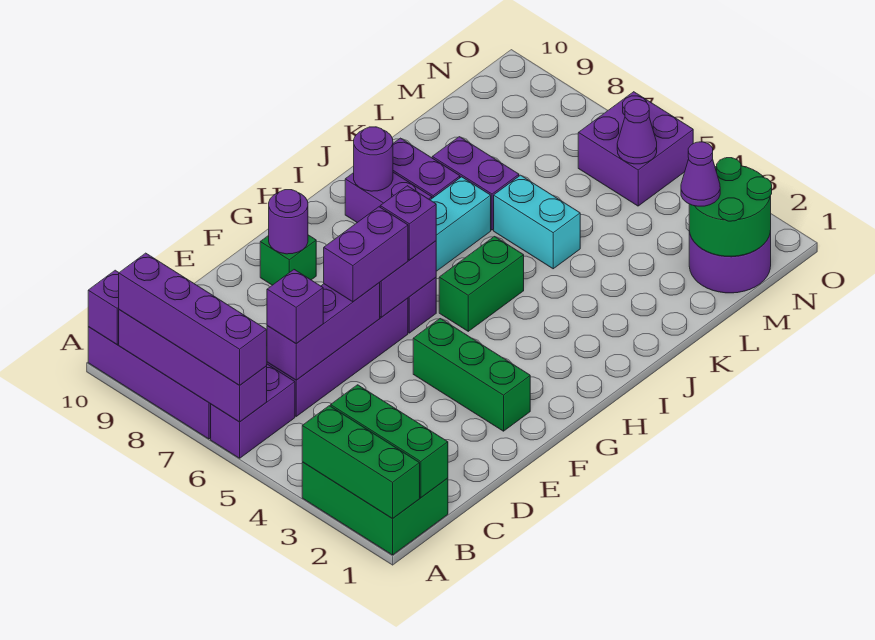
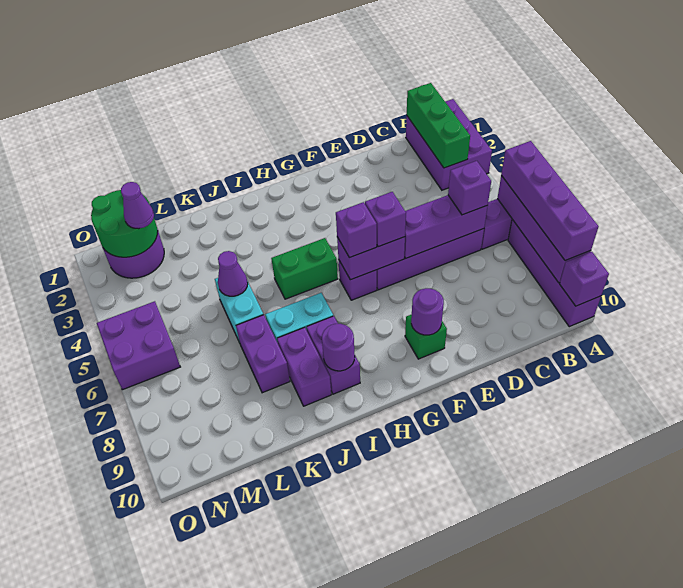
green brick A1:B3 level 1 -> purple brick A1:B3 level 1
green brick A1:A3 level 2 -> none
purple brick E6:F6 level 3 -> purple brick F6 level 3
green brick F2:F4 level 1 -> none
purple cone N5 level 2 -> purple cone K5 level 2

